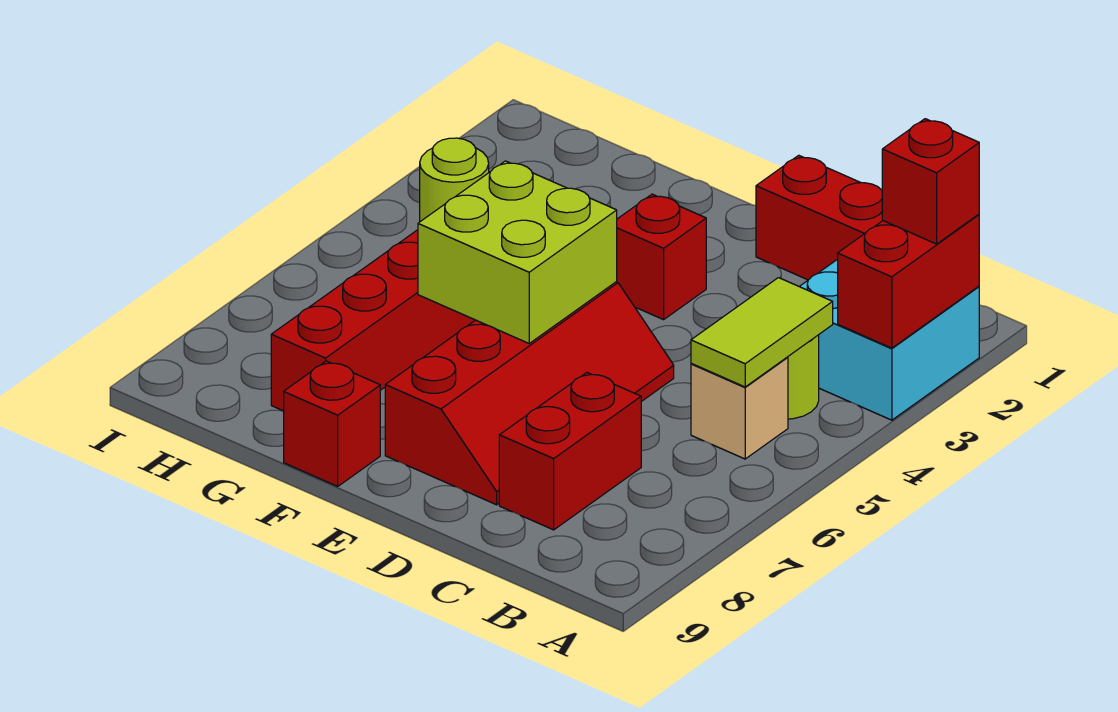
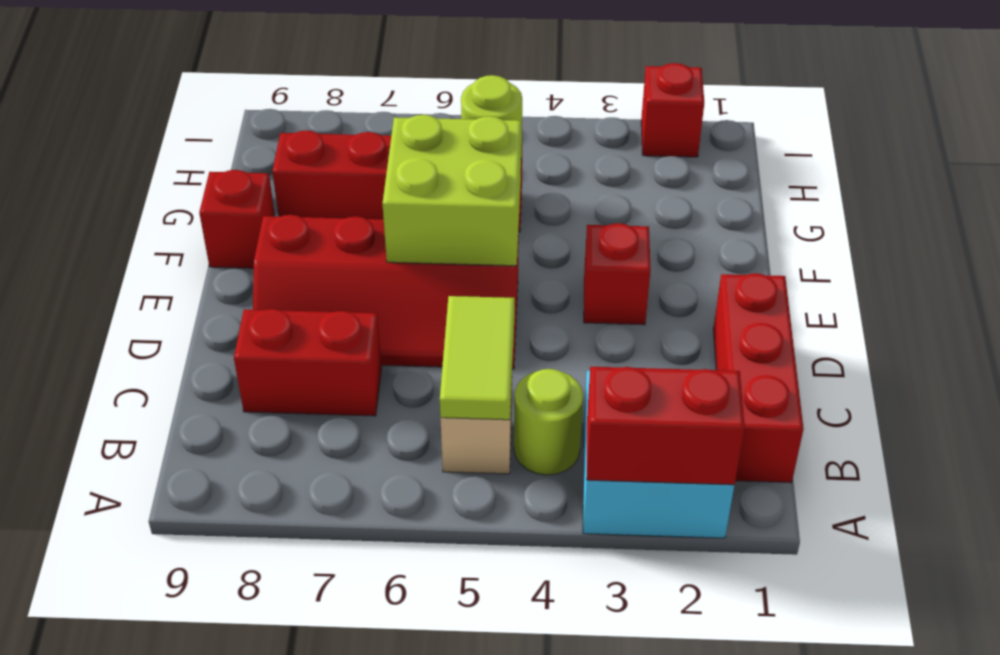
red brick A2 level 3 -> red brick I2 level 1
lime tile B4:B5 level 2 -> lime tile B5:C5 level 2

